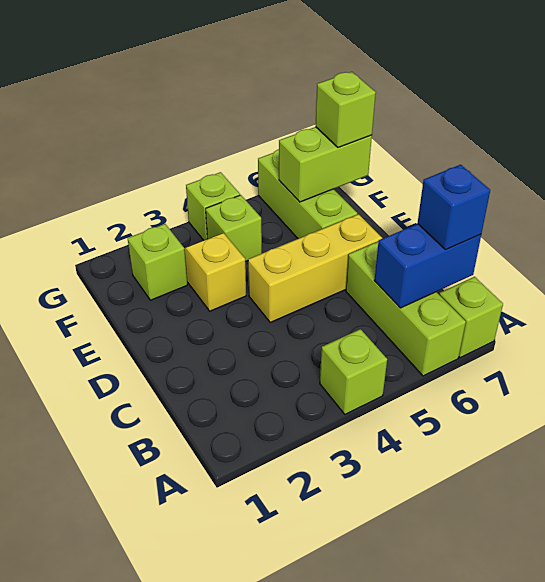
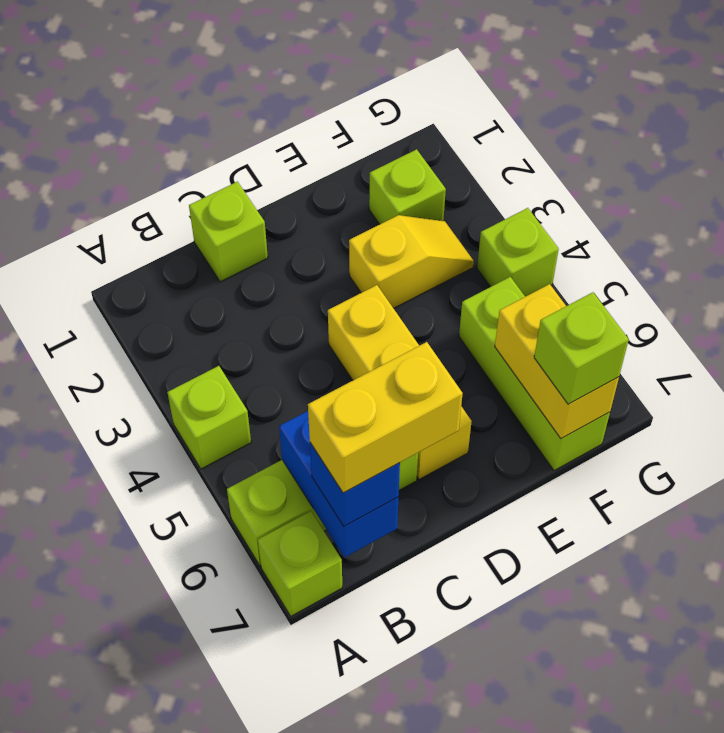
none -> yellow brick B7:C7 level 4
lime brick E6:G6 level 1 -> lime brick F5:F7 level 1
lime brick F4 level 1 -> lime brick C1 level 1
lime brick F6:F7 level 2 -> yellow brick F6:F7 level 2

